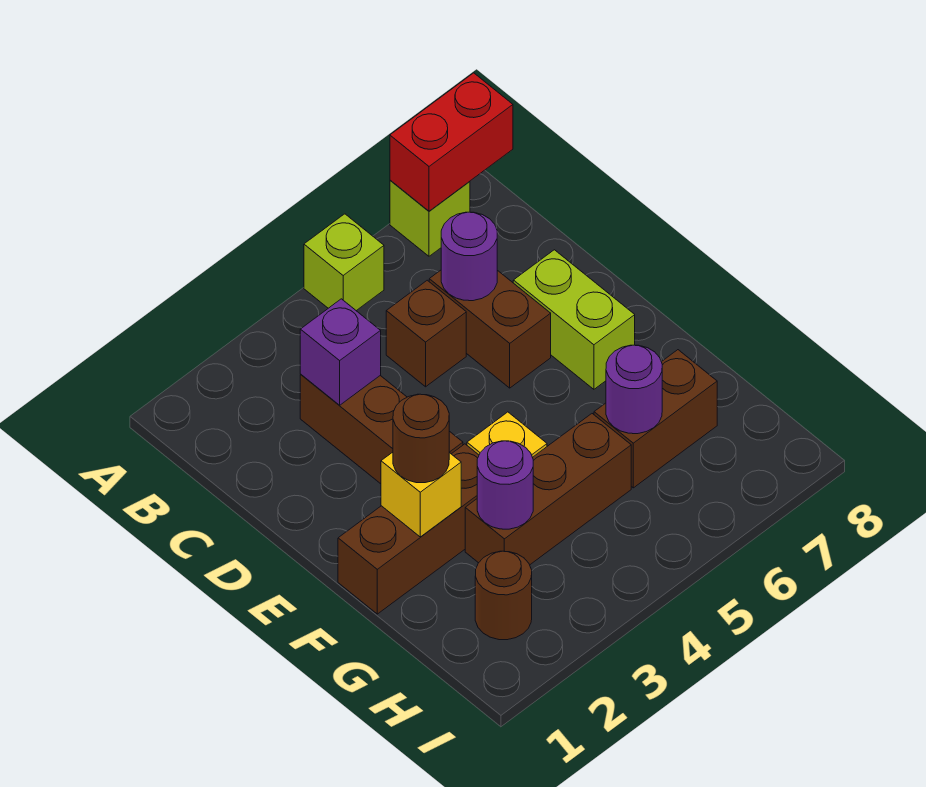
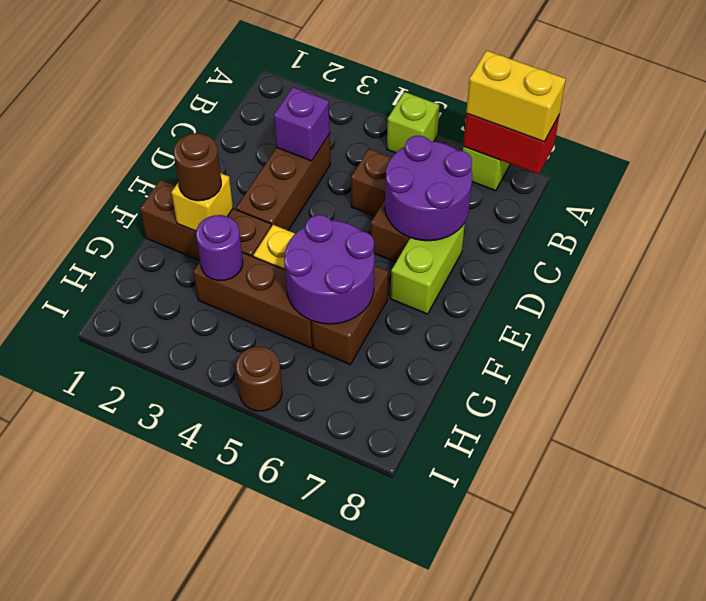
none -> yellow brick A7:A8 level 3
purple round brick C6 level 2 -> purple round brick C6:D7 level 2
brown brick G6:G7 level 1 -> brown brick F6:G6 level 1
purple round brick G6 level 2 -> purple round brick F5:G6 level 2
brown round brick H2 level 1 -> brown round brick I5 level 1

